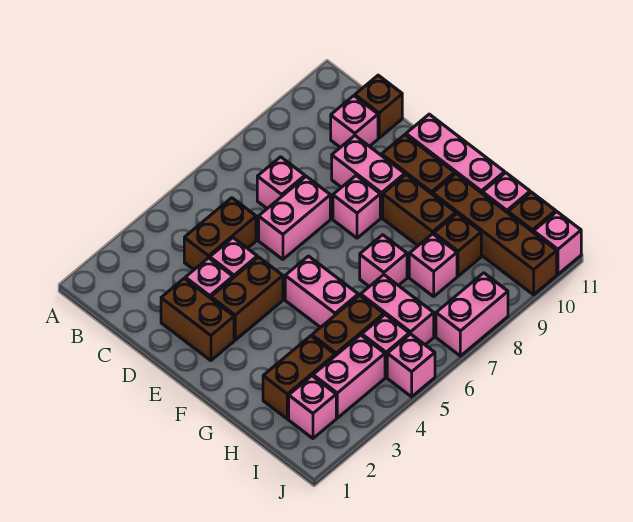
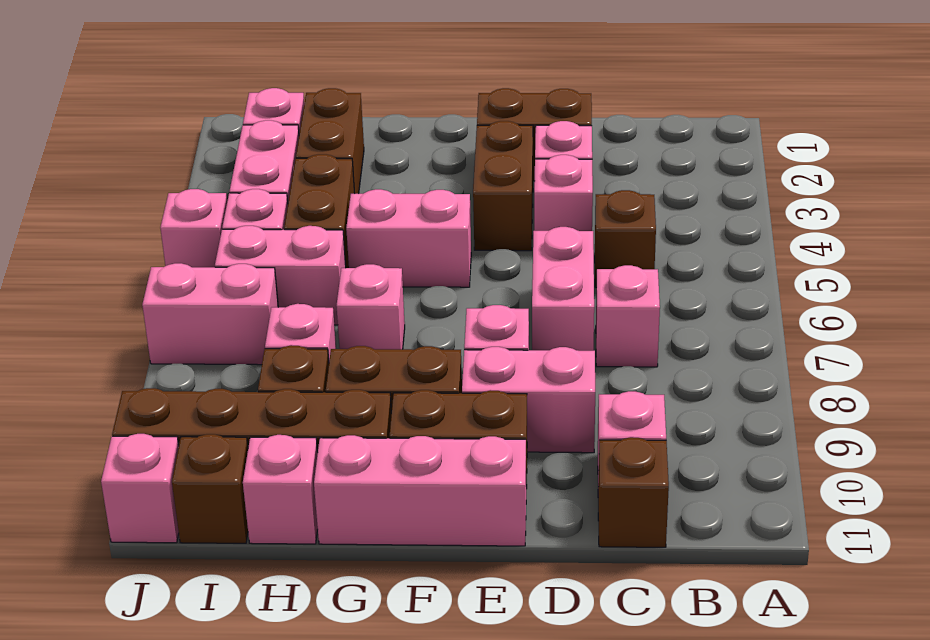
brown brick C4:C5 level 1 -> brown brick C5 level 1
pink brick J7:J8 level 1 -> pink brick I7:J7 level 1

